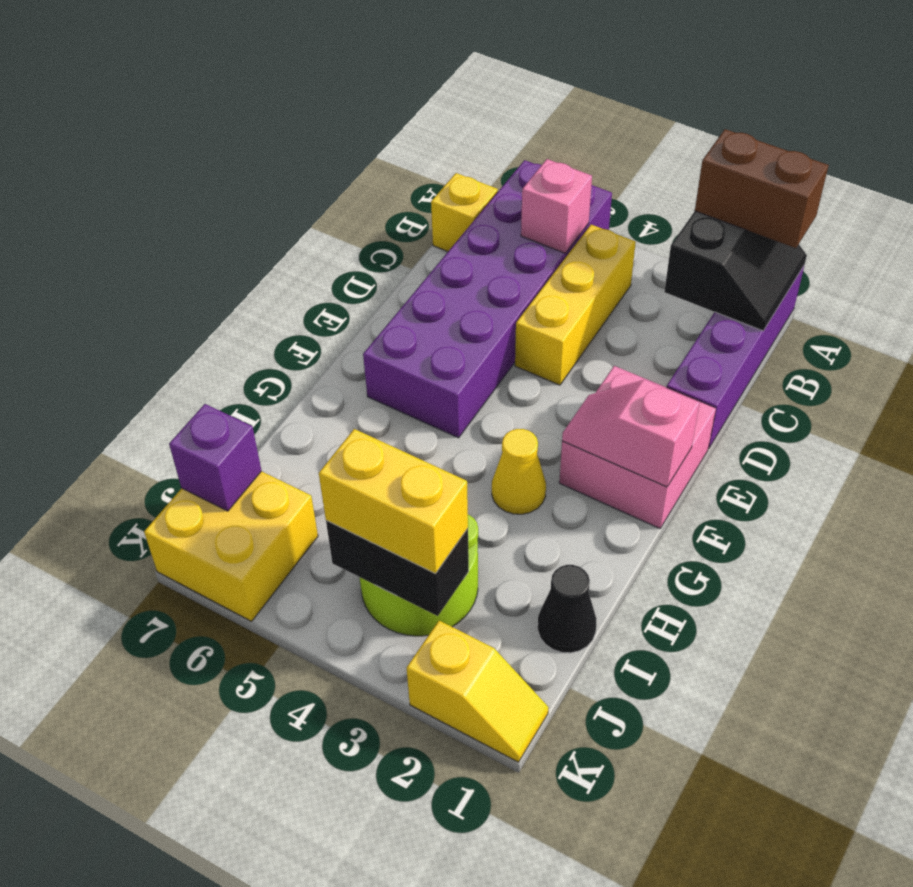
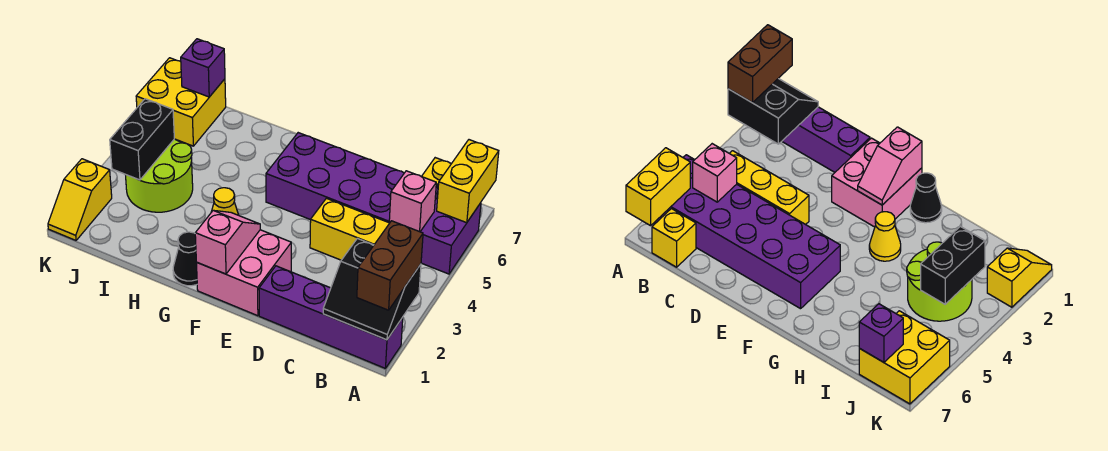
black cone I1 level 1 -> black cone G1 level 1
yellow brick J3:J4 level 3 -> yellow brick A6:A7 level 2

